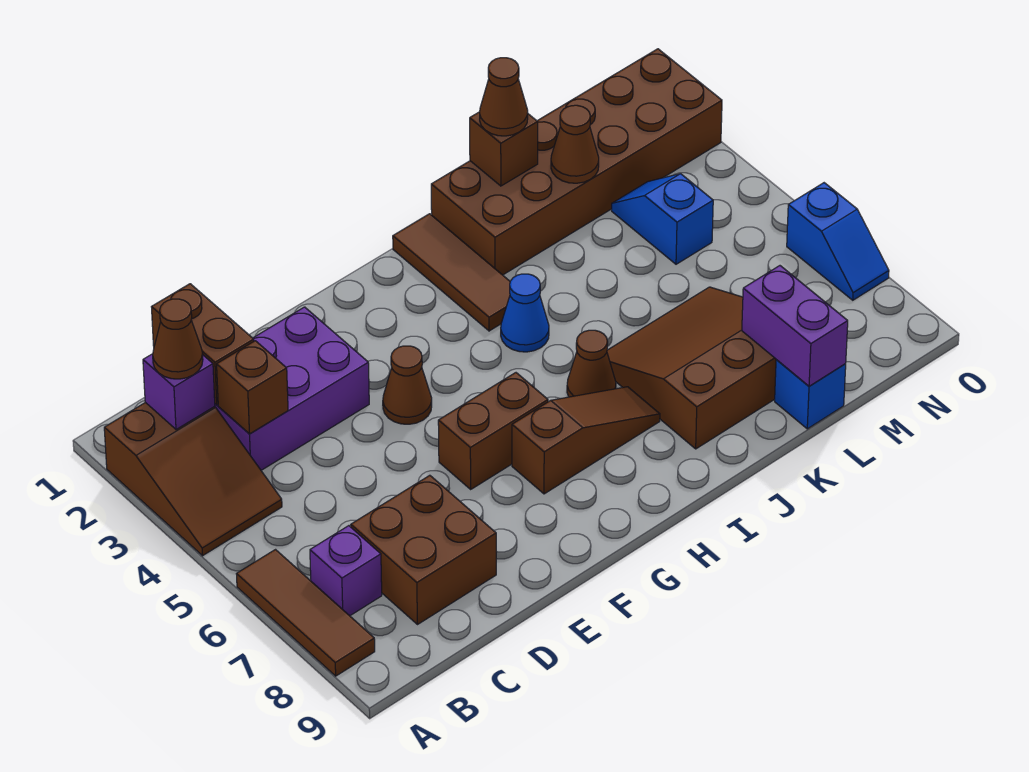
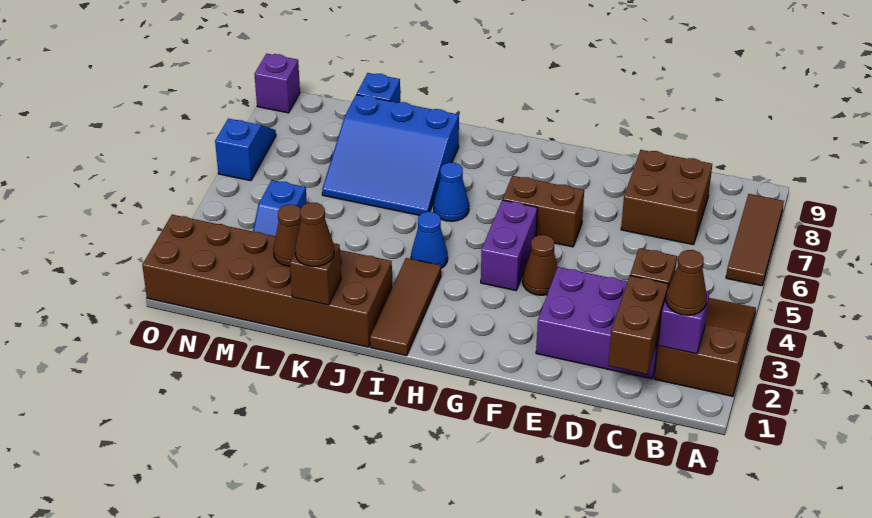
purple brick B7 level 1 -> purple brick O9 level 1
brown slope G7:I7 level 1 top G -> none
brown cone I6 level 1 -> blue cone I6 level 1
brown slope J6:L8 level 1 top 8 -> blue slope J6:L8 level 1 top 8
purple brick L8:L9 level 2 -> purple brick G4:G5 level 1

